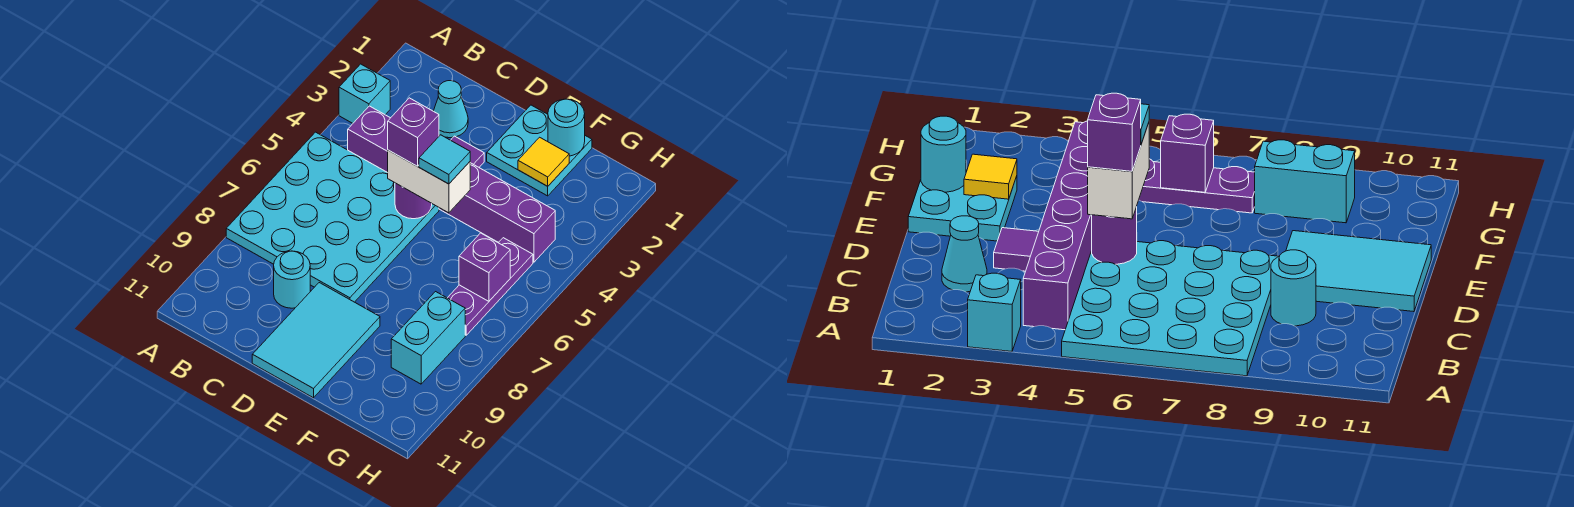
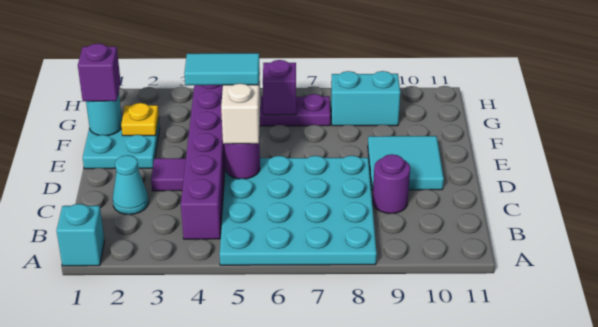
cyan brick A3 level 1 -> cyan brick A1 level 1
cyan round brick C9 level 1 -> purple round brick C9 level 1
purple brick D5 level 4 -> purple brick F1 level 3
cyan tile D9:E11 level 1 -> cyan tile D9:E10 level 1
cyan tile E5 level 4 -> cyan tile E4:E5 level 4
yellow tile F2 level 2 -> yellow plate F2 level 2

